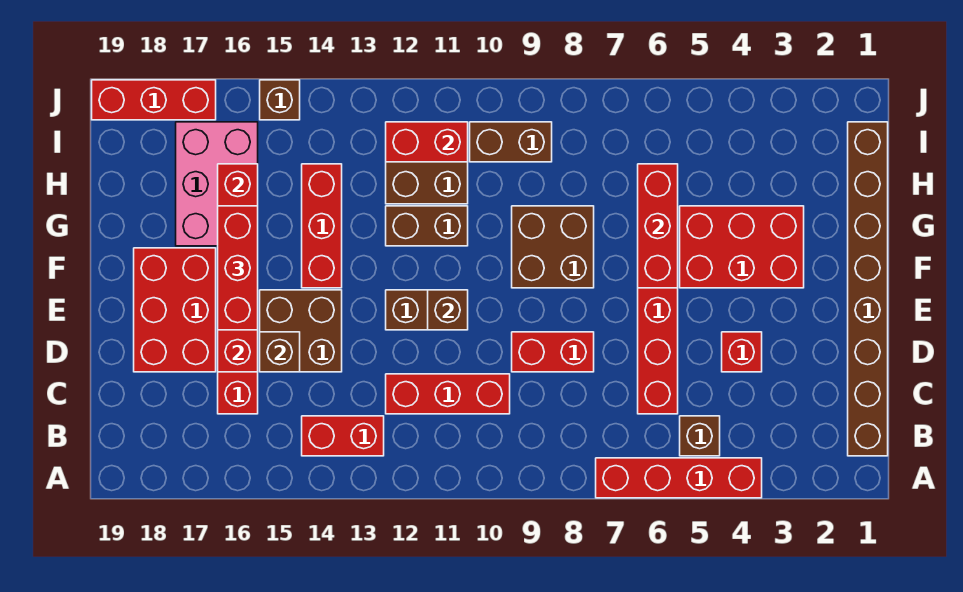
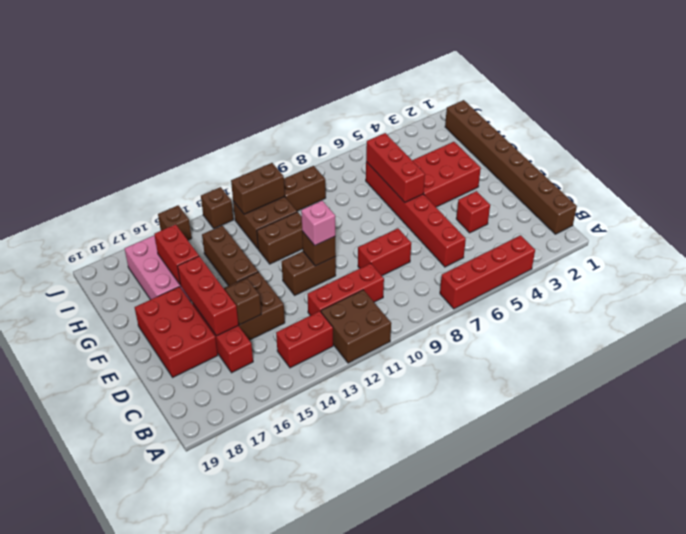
brown brick B5 level 1 -> brown brick J13 level 1
none -> pink brick E11 level 3
red brick E16:G16 level 3 -> none
brown brick F8:G9 level 1 -> brown brick A11:B12 level 1
red brick F14:H14 level 1 -> brown brick F14:H14 level 1
red brick I11:I12 level 2 -> brown brick I11:I12 level 2
red brick J17:J19 level 1 -> none

